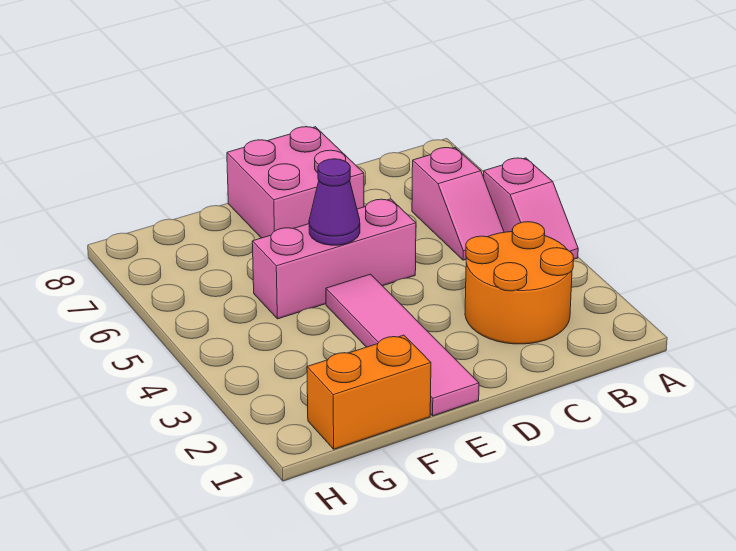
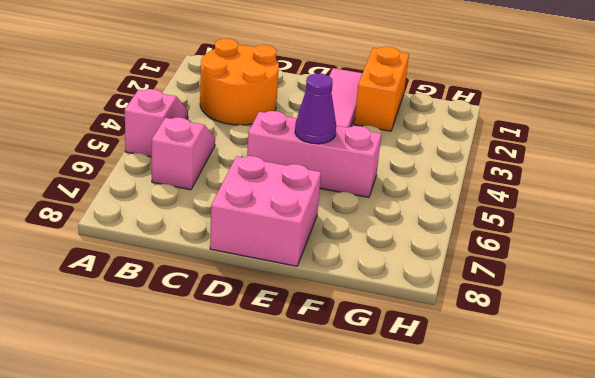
orange brick F1:G1 level 1 -> orange brick F1:F2 level 1

